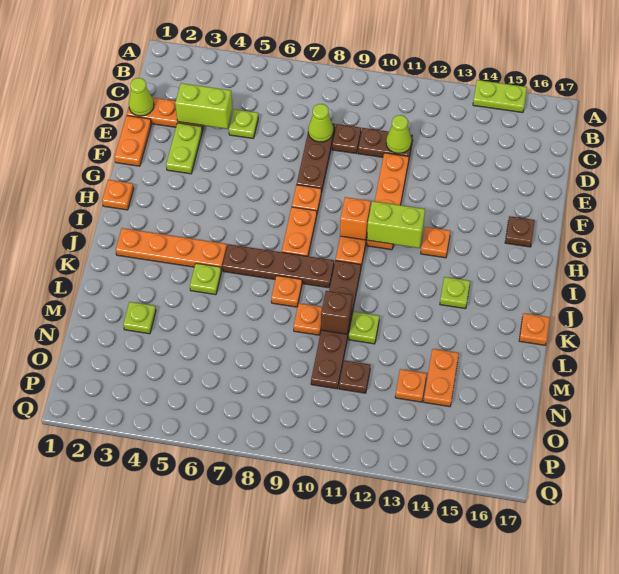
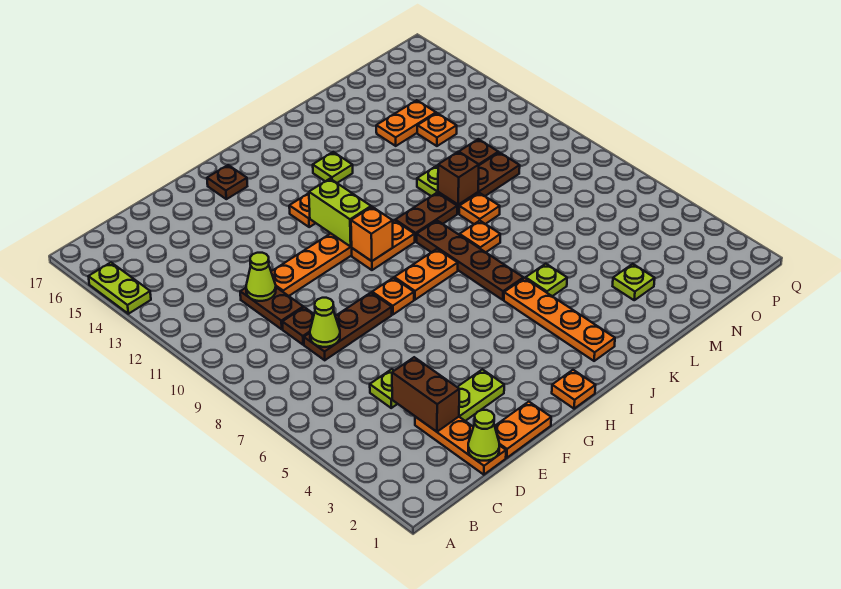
lime brick D3:D4 level 2 -> brown brick D3:D4 level 2
orange plate K17 level 1 -> none

